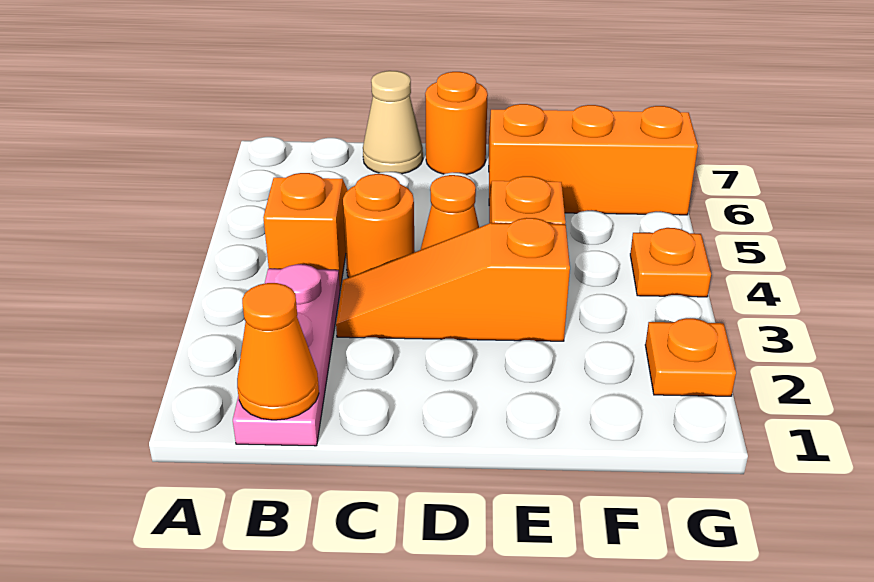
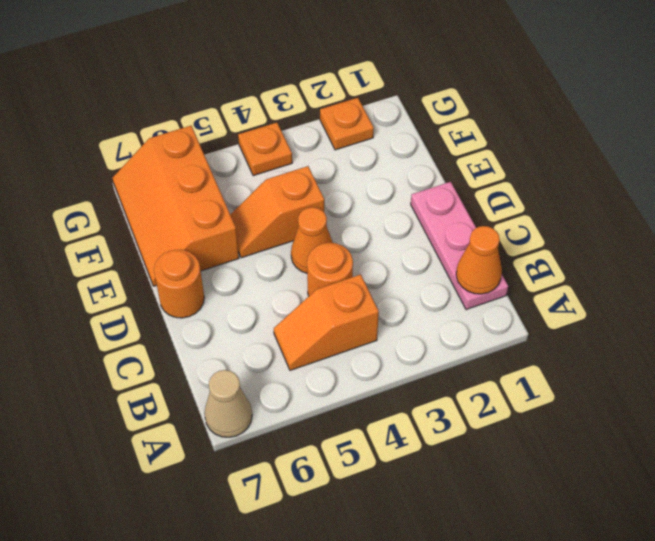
pink plate B1:B3 level 1 -> pink plate B1:D1 level 1
orange slope C3:E3 level 1 top E -> none
tan cone C7 level 1 -> tan cone A7 level 1

